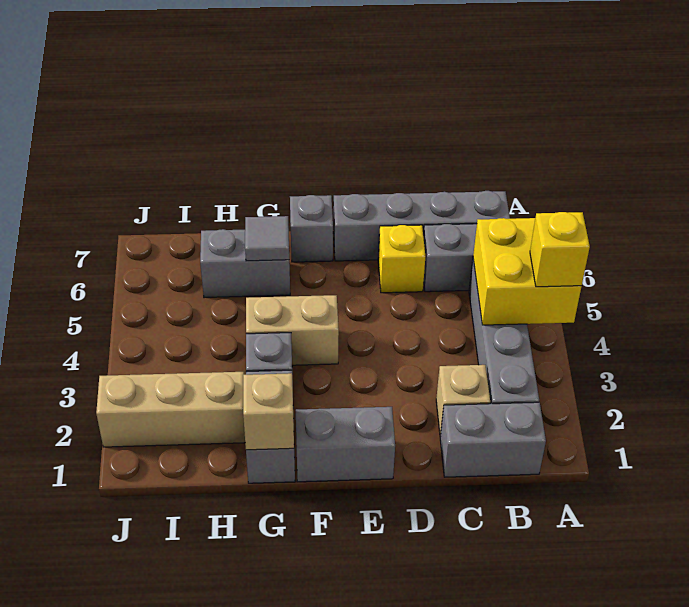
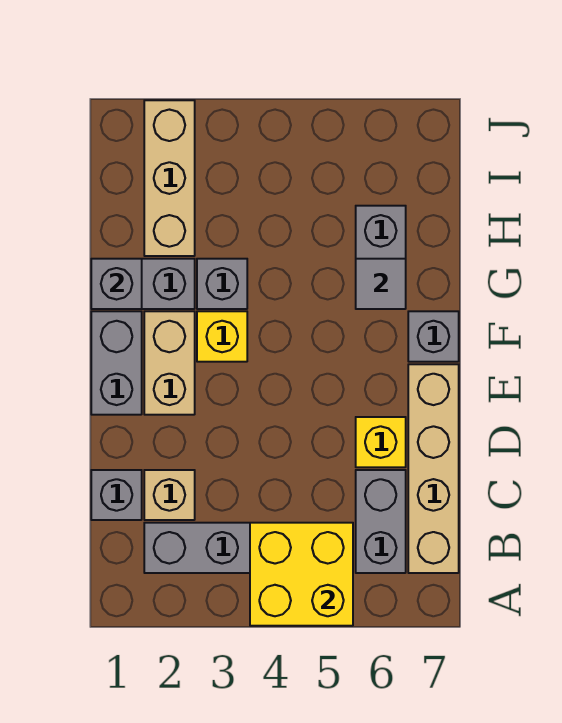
yellow brick A4 level 3 -> yellow brick F3 level 1
grey brick B1:C1 level 1 -> grey brick C1 level 1
grey brick B7:E7 level 1 -> tan brick B7:E7 level 1
tan brick F4:G4 level 1 -> tan brick E2:F2 level 1
tan brick G1 level 2 -> grey brick G1 level 2

